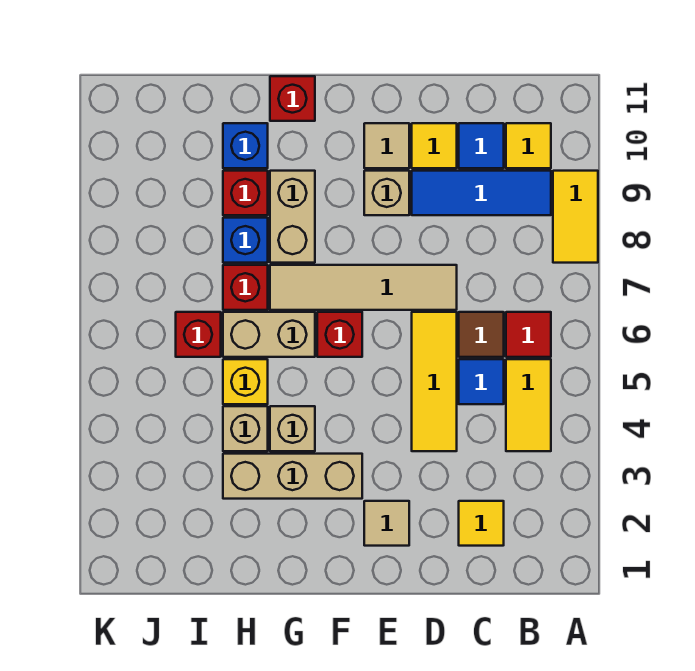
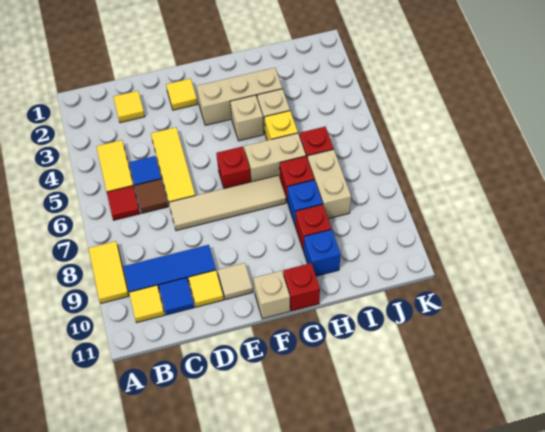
tan tile E2 level 1 -> yellow tile E2 level 1
tan brick E9 level 1 -> tan brick F11 level 1
tan brick G8:G9 level 1 -> tan brick I7:I8 level 1

